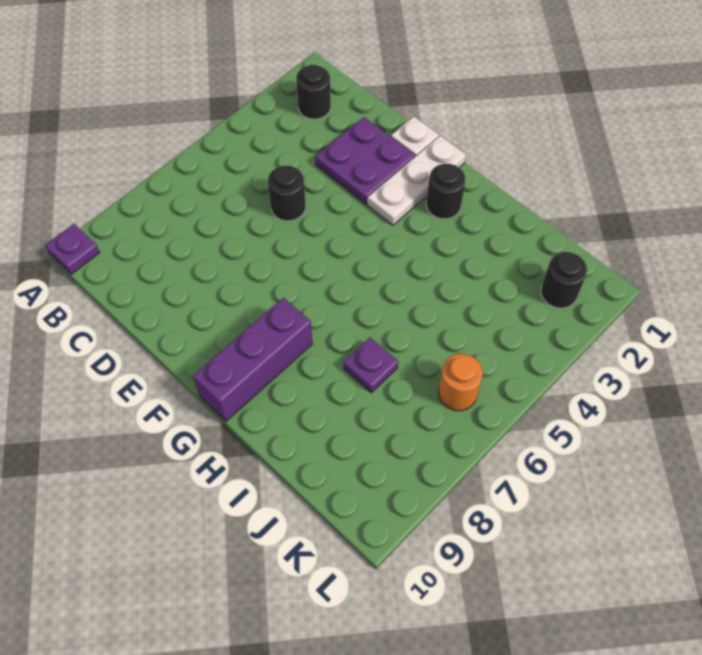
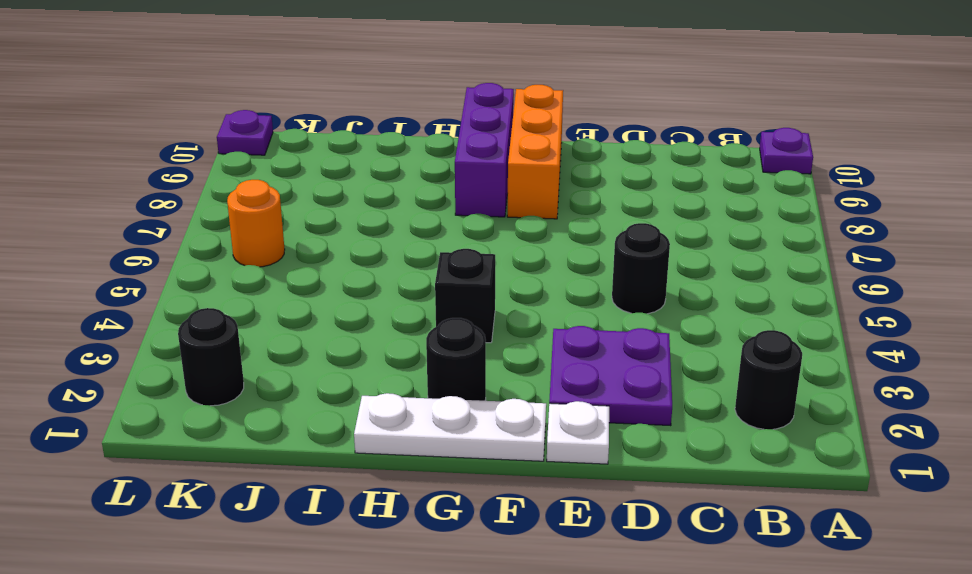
white plate F1:F3 level 1 -> white plate F1:H1 level 1
none -> orange brick F8:F10 level 1
none -> black brick G4 level 1
purple plate I7 level 1 -> purple plate L10 level 1

